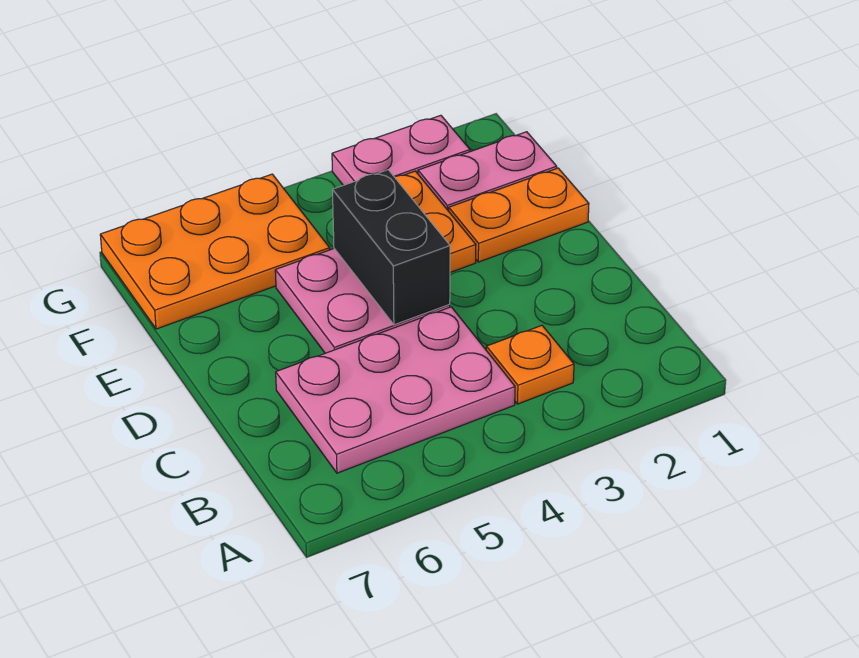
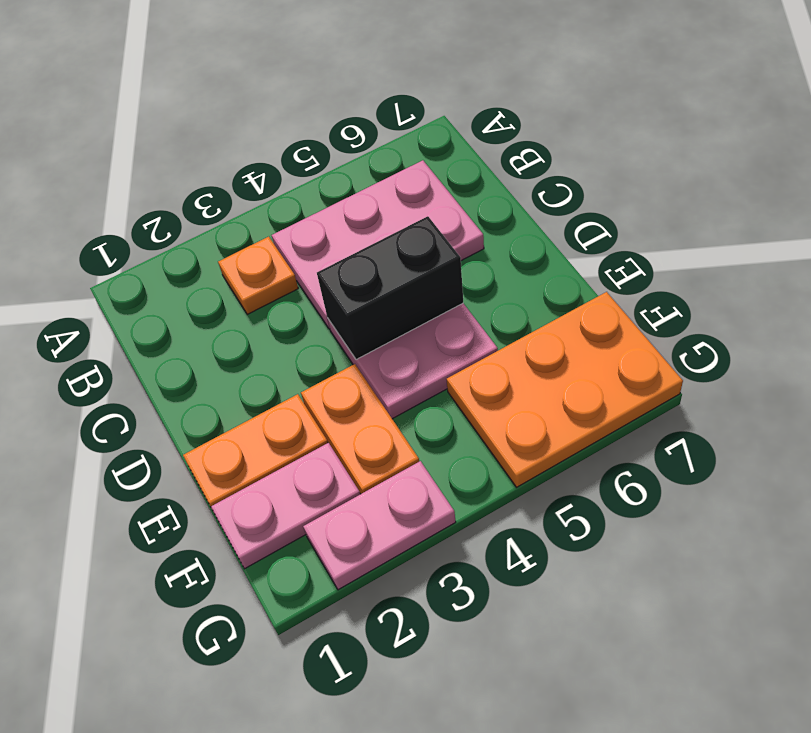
black brick D4:E4 level 2 -> black brick D4:D5 level 2

